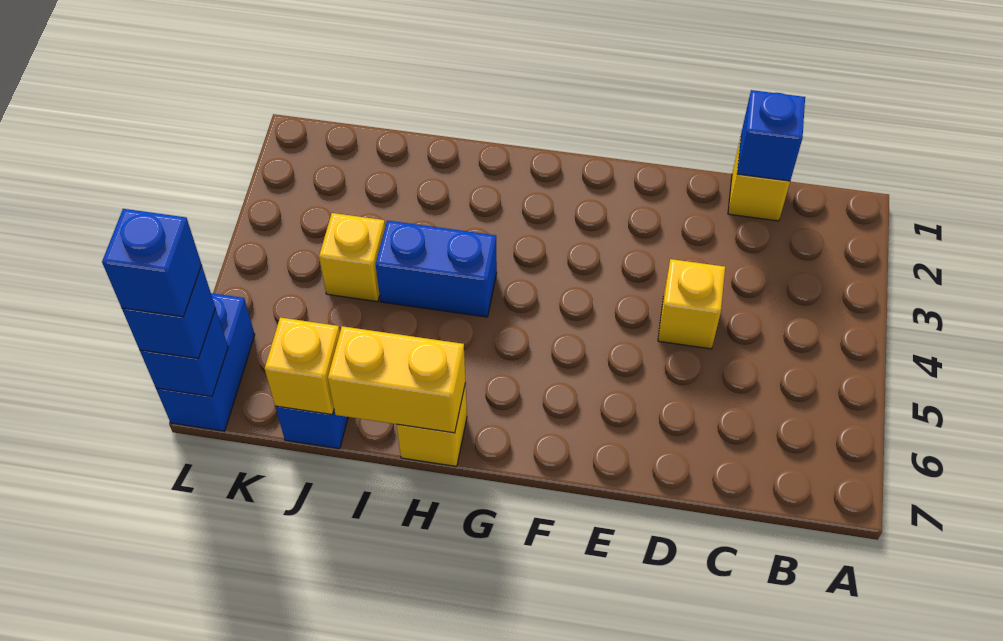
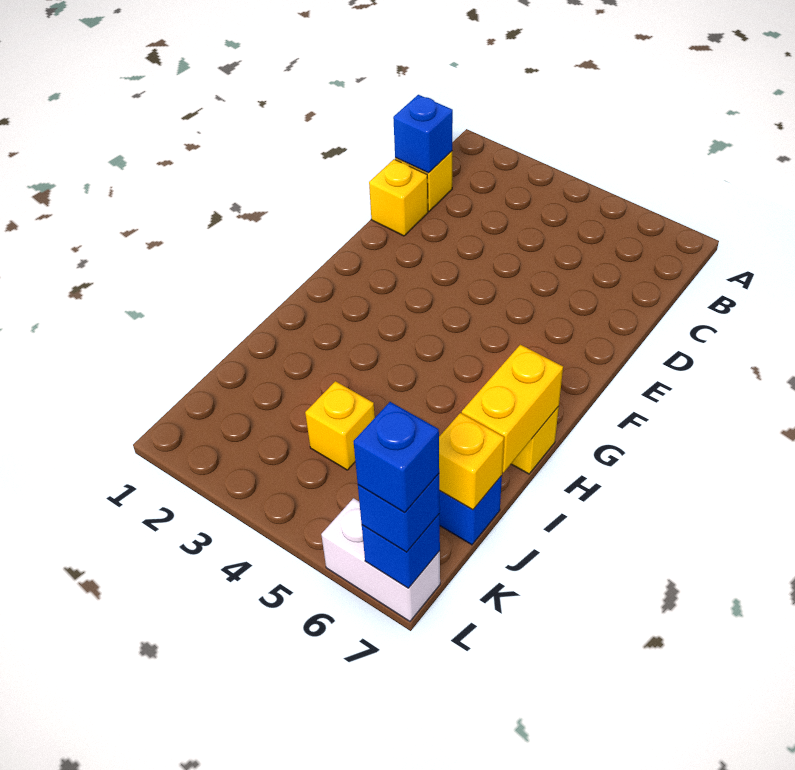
yellow brick D4 level 1 -> yellow brick D1 level 1
blue brick H4:I4 level 1 -> none
blue brick L6:L7 level 1 -> white brick L6:L7 level 1

